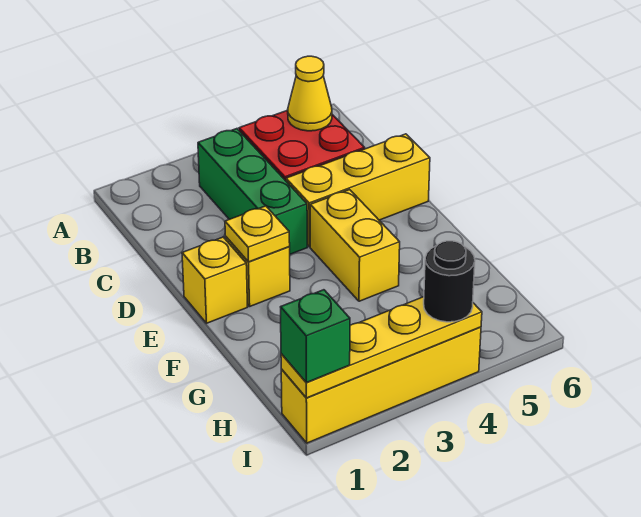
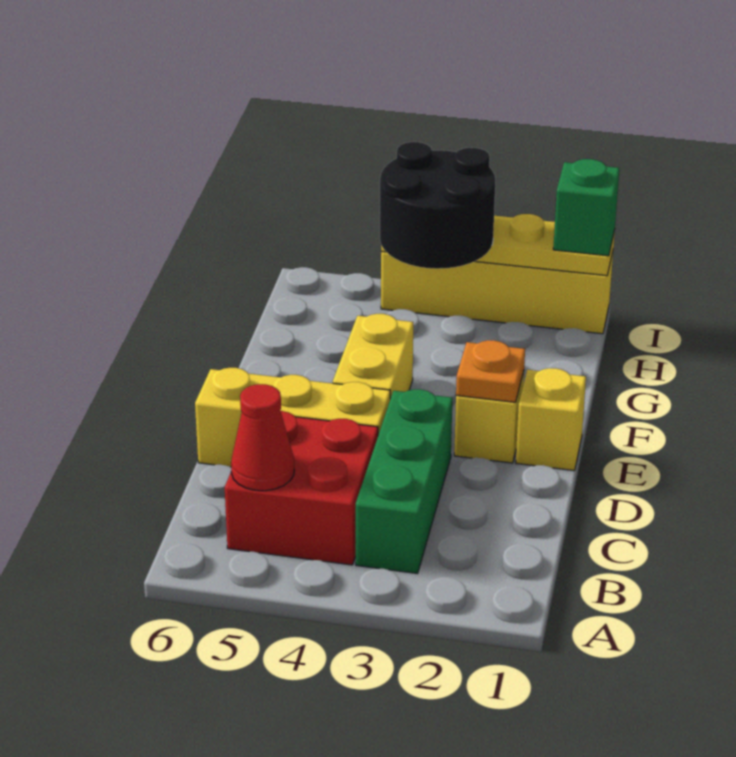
yellow cone B5 level 2 -> red cone B5 level 2
yellow plate E2 level 2 -> orange plate E2 level 2
black round brick I4 level 3 -> black round brick H3:I4 level 3

